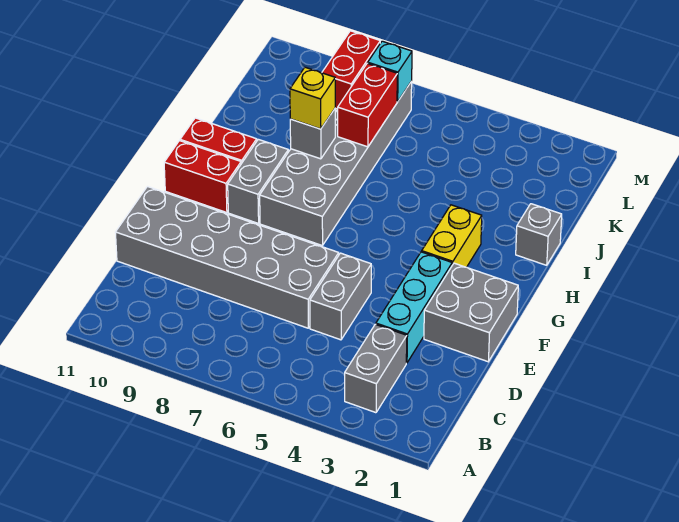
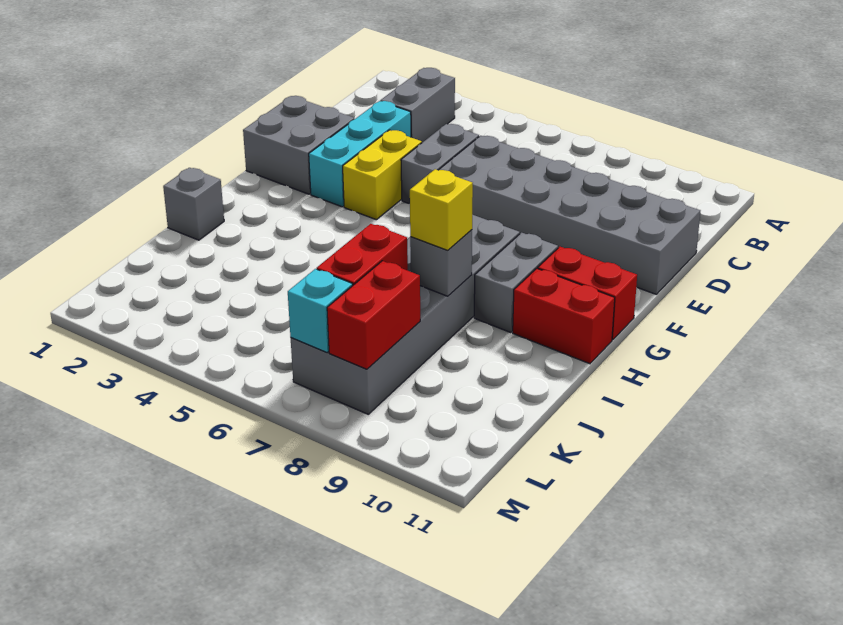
yellow brick G3:H3 level 1 -> yellow brick E4:F4 level 1

